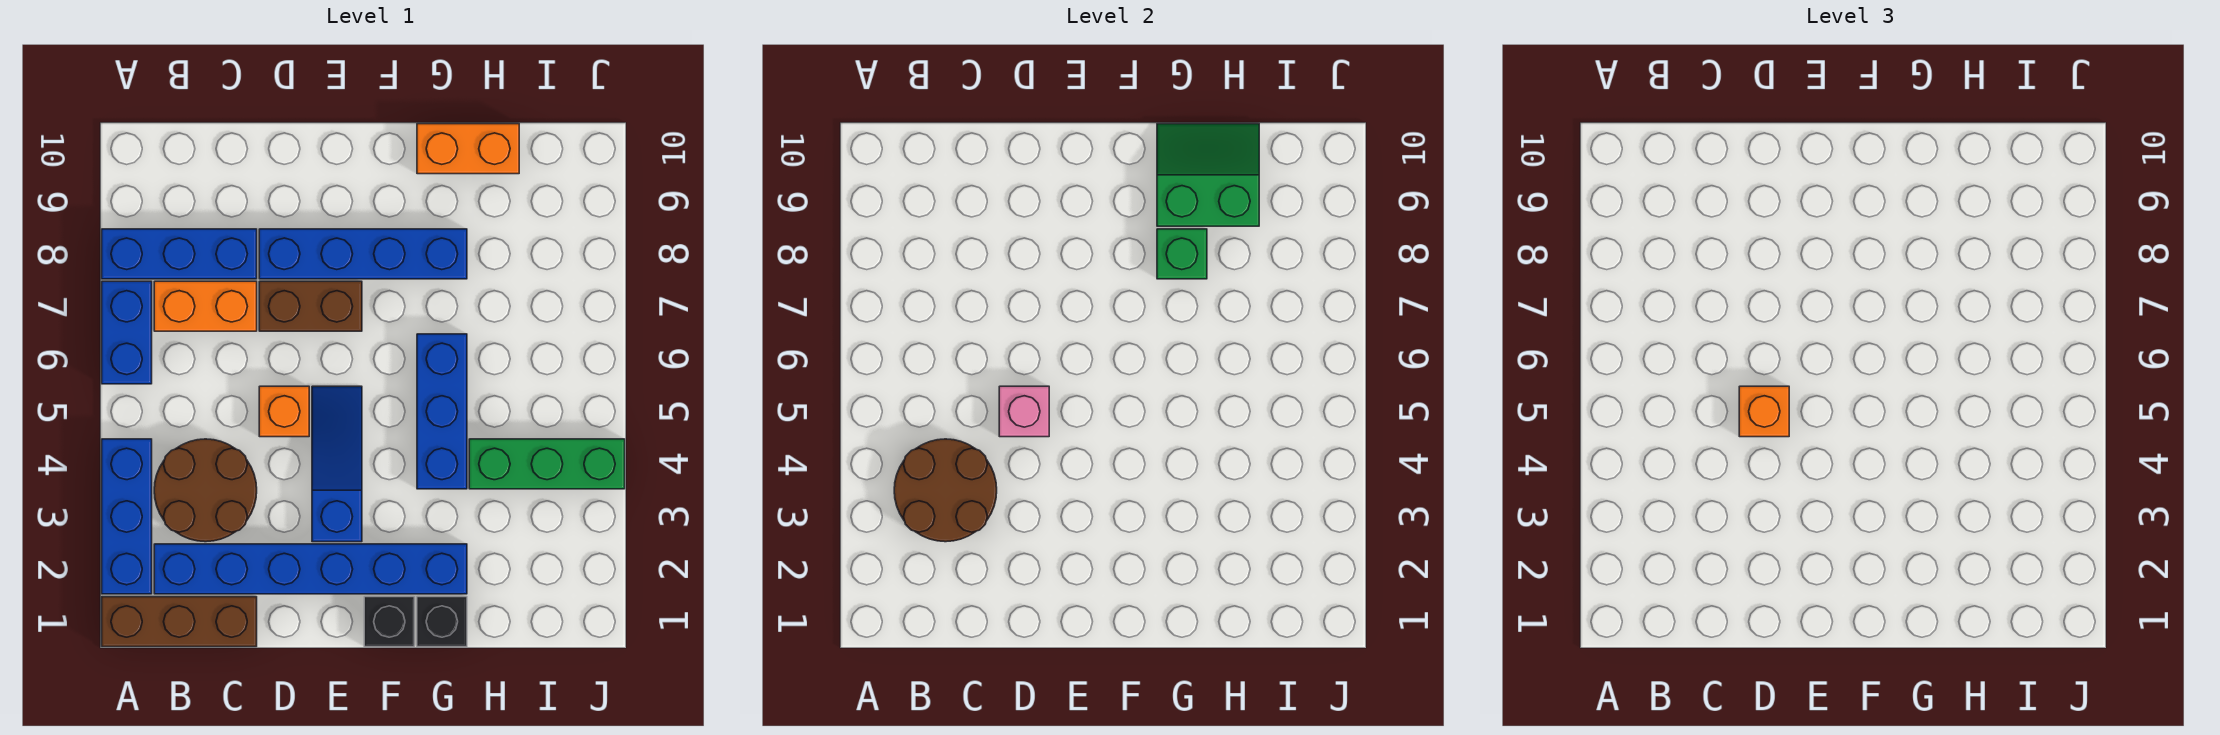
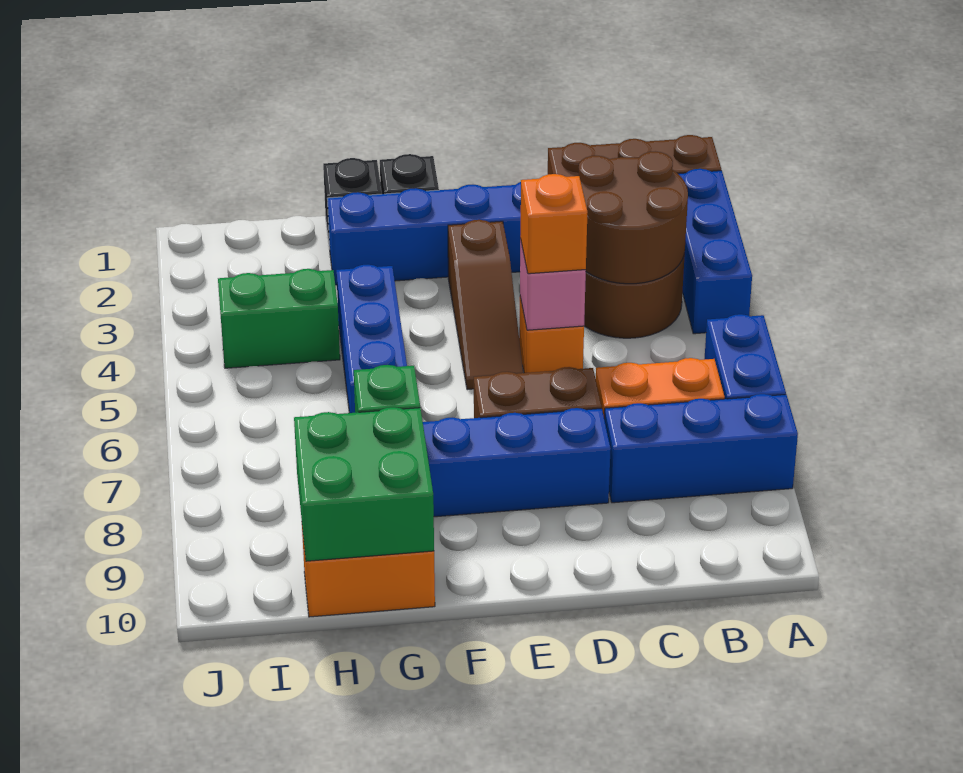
blue slope E3:E5 level 1 top 3 -> brown slope E3:E5 level 1 top 3
green slope G9:H10 level 2 top 9 -> green brick G9:H10 level 2
green brick H4:J4 level 1 -> green brick H4:I4 level 1

